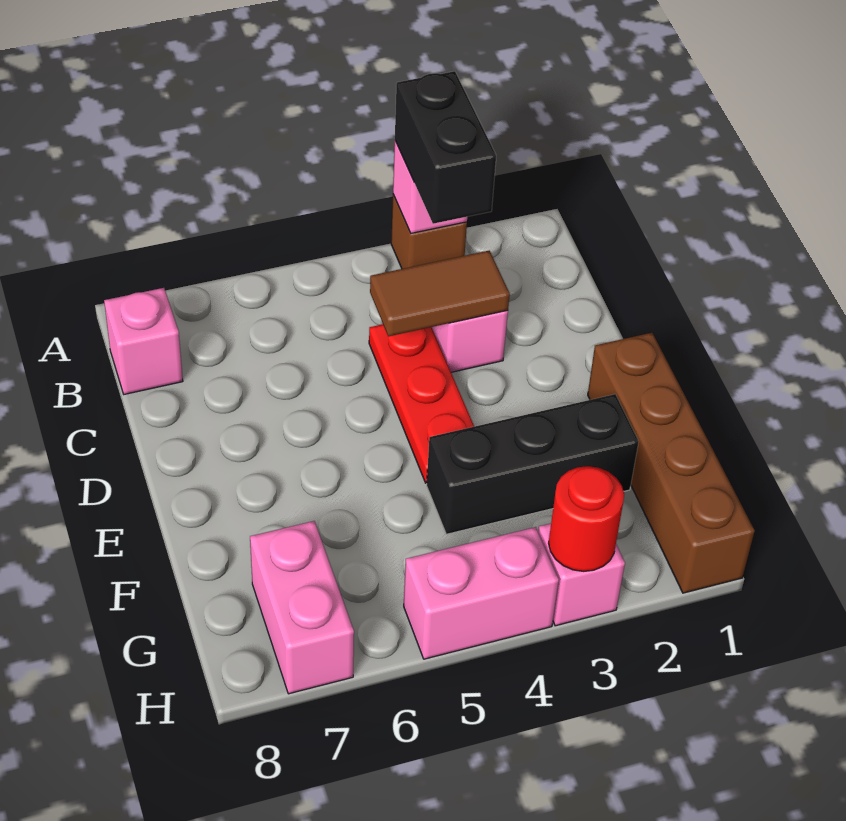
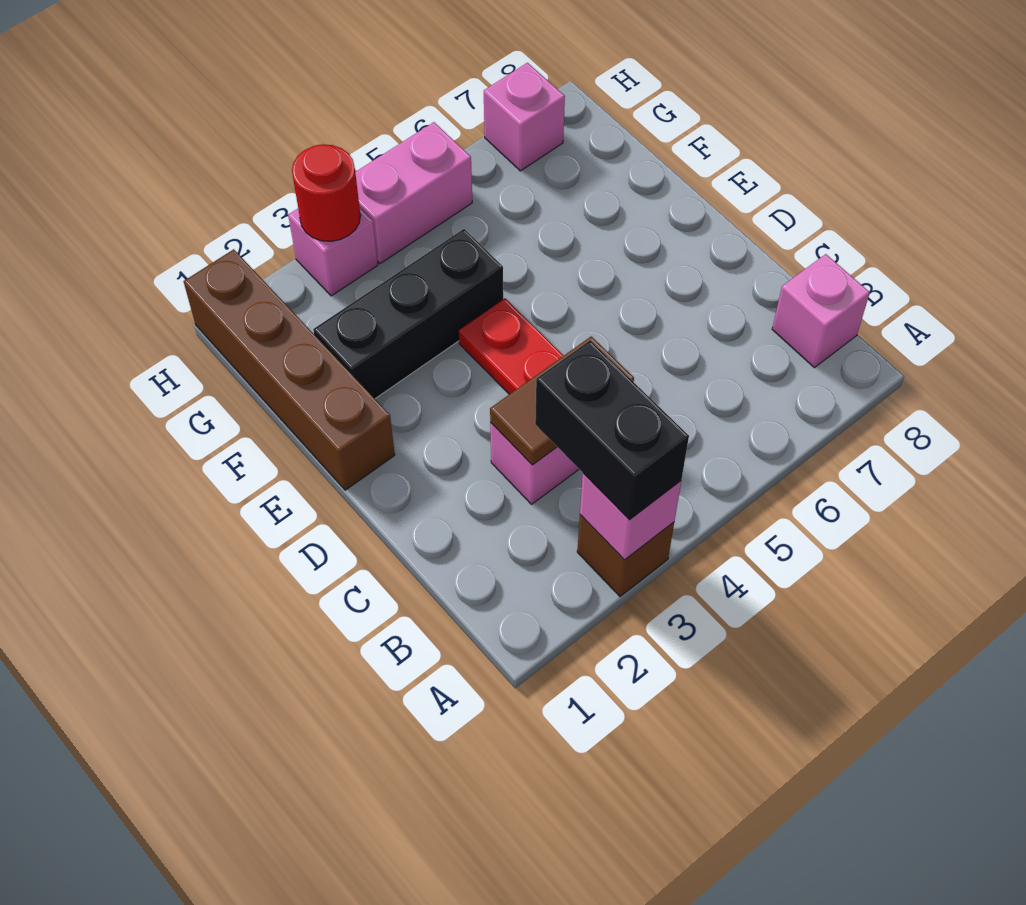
pink brick G7:H7 level 1 -> pink brick H7 level 1

